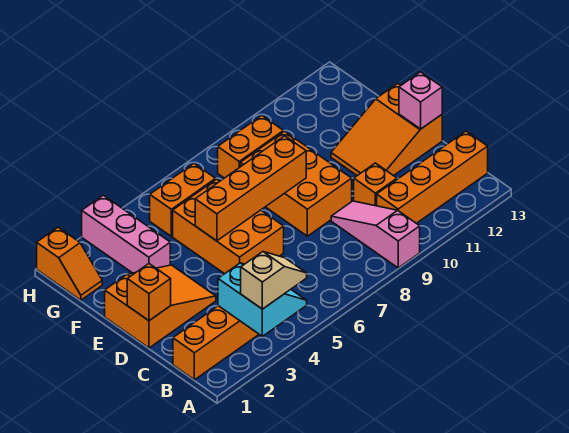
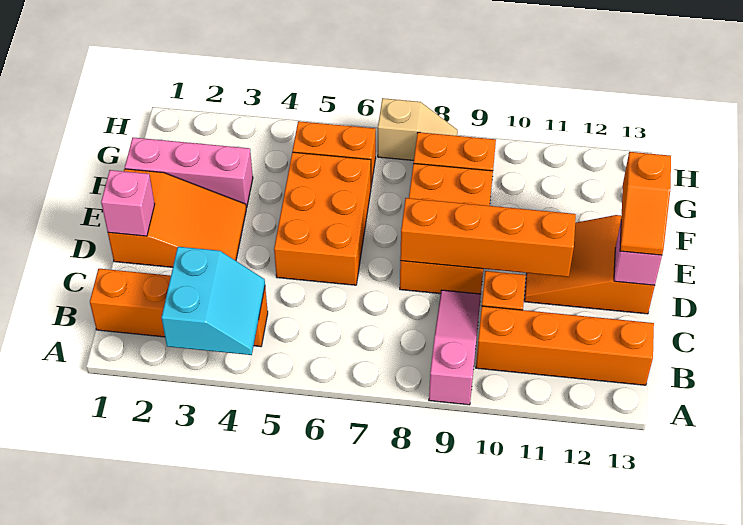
tan slope A3:A4 level 3 top 3 -> tan slope H7:H8 level 1 top 7
orange brick D1 level 2 -> pink brick D1 level 2
orange brick E5:E8 level 2 -> orange brick D8:D11 level 2
pink brick F3:H3 level 1 -> pink brick F1:F3 level 1
orange slope G1:H1 level 1 top H -> orange slope D13:E13 level 3 top E

